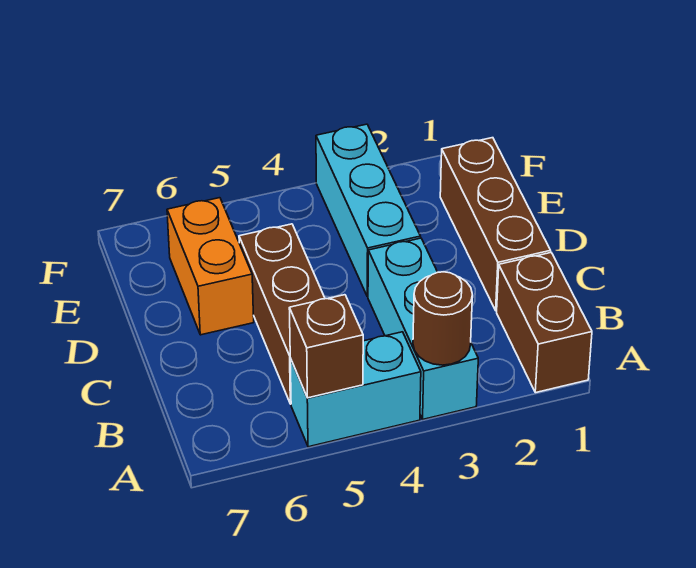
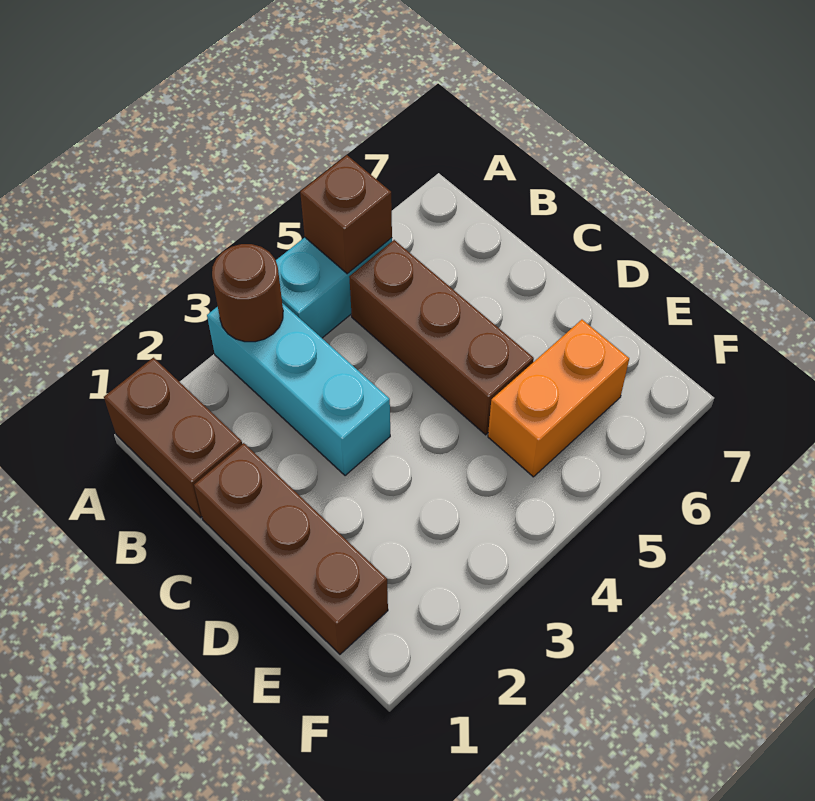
cyan brick D3:F3 level 1 -> none
orange brick D6:E6 level 1 -> orange brick E5:E6 level 1

